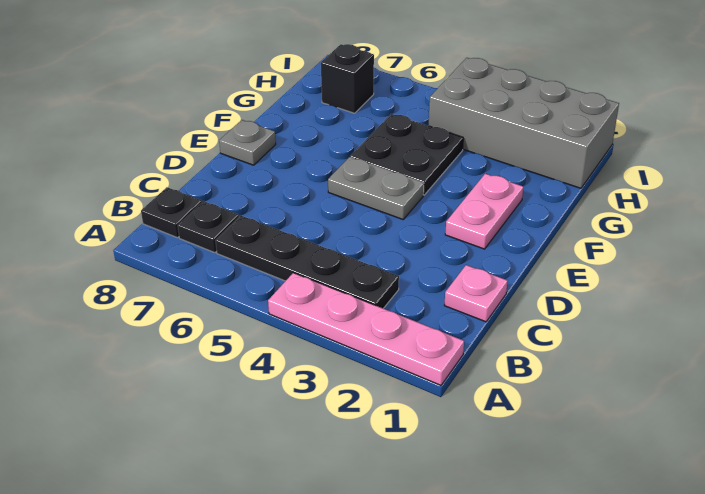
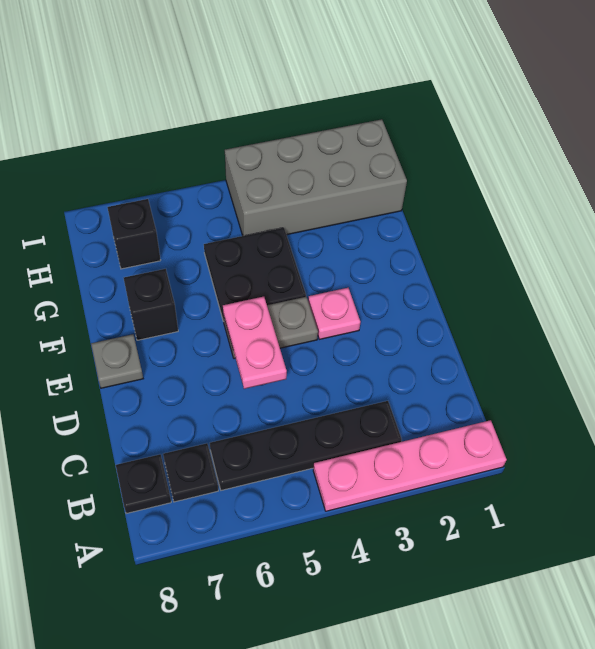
pink plate C1 level 1 -> pink plate E3 level 1
pink plate E2:F2 level 1 -> pink plate D5:E5 level 2
none -> black brick F7 level 1

